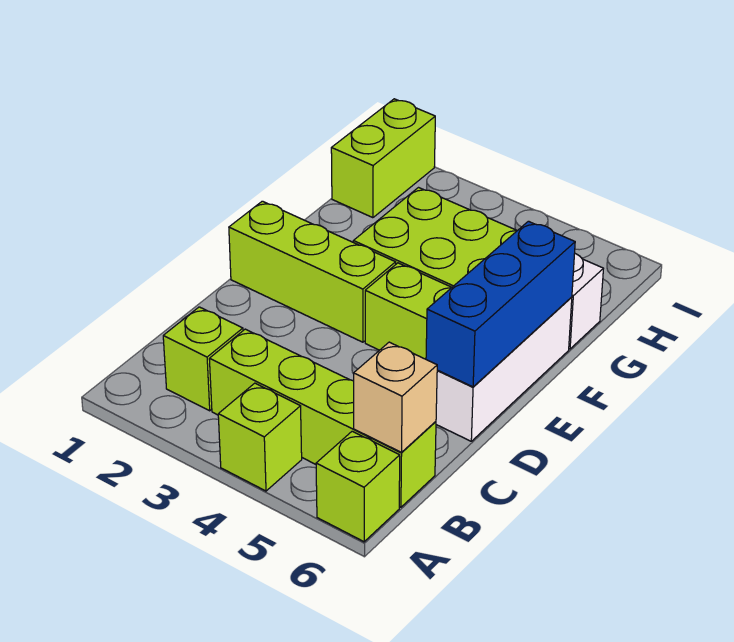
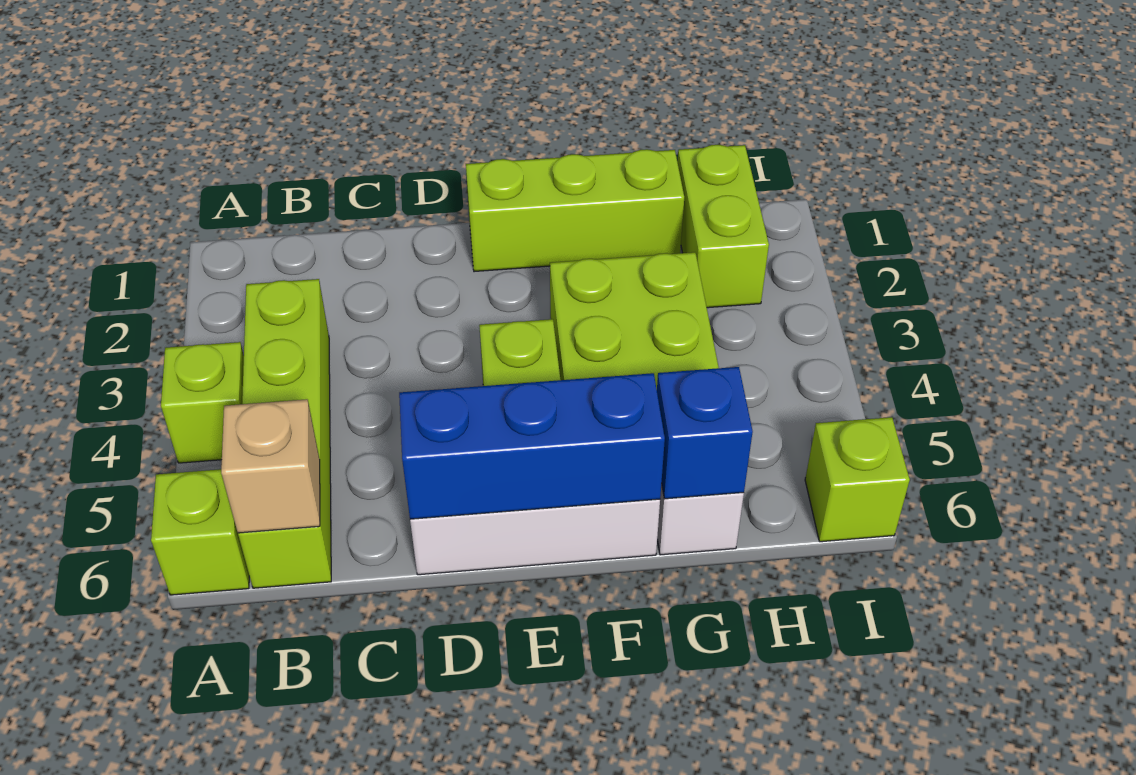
lime brick B2 level 1 -> lime brick I6 level 1
lime brick E1:E3 level 1 -> lime brick E1:G1 level 1
none -> blue brick G6 level 2
lime brick H1:I1 level 1 -> lime brick H1:H2 level 1

